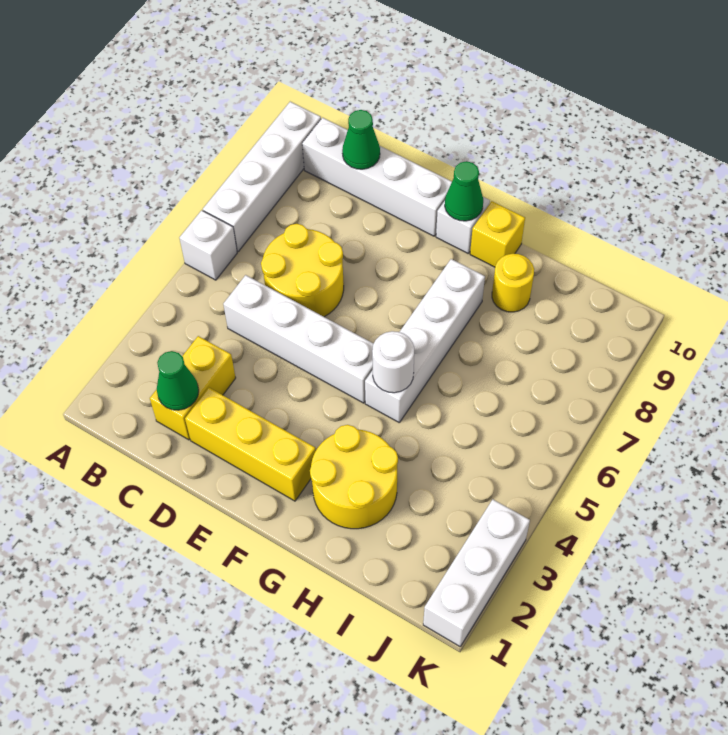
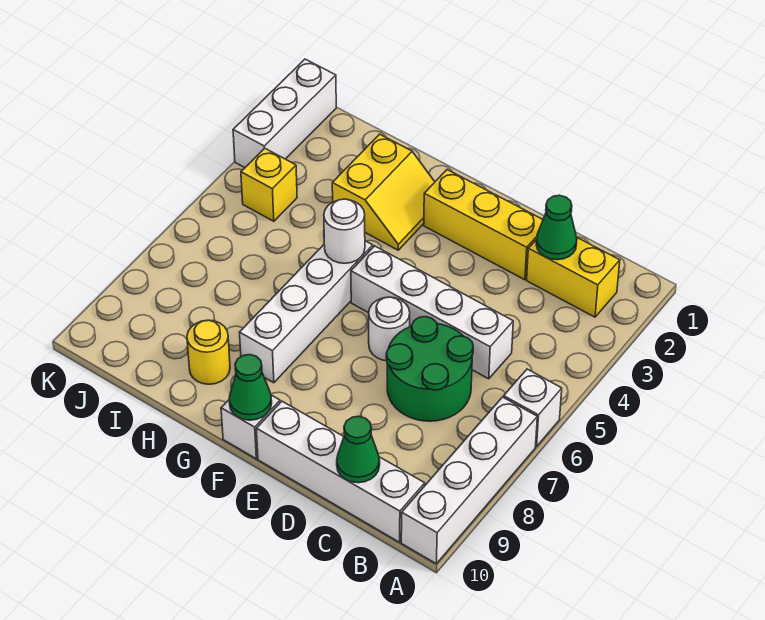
yellow brick C2:C3 level 1 -> yellow brick B2:C2 level 1
yellow round brick C6:D7 level 1 -> green round brick C6:D7 level 1
none -> white round brick E6 level 1
yellow round brick G2:H3 level 1 -> yellow slope G2:H3 level 1 top H
yellow brick G10 level 1 -> yellow brick J4 level 1

